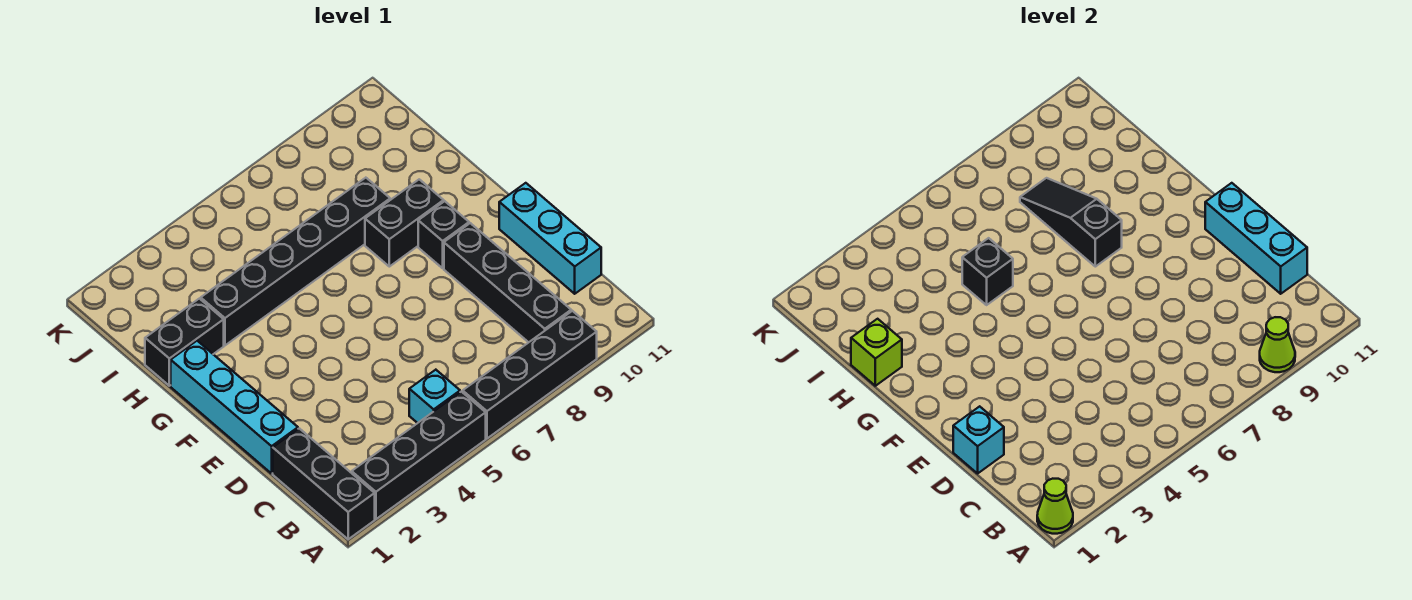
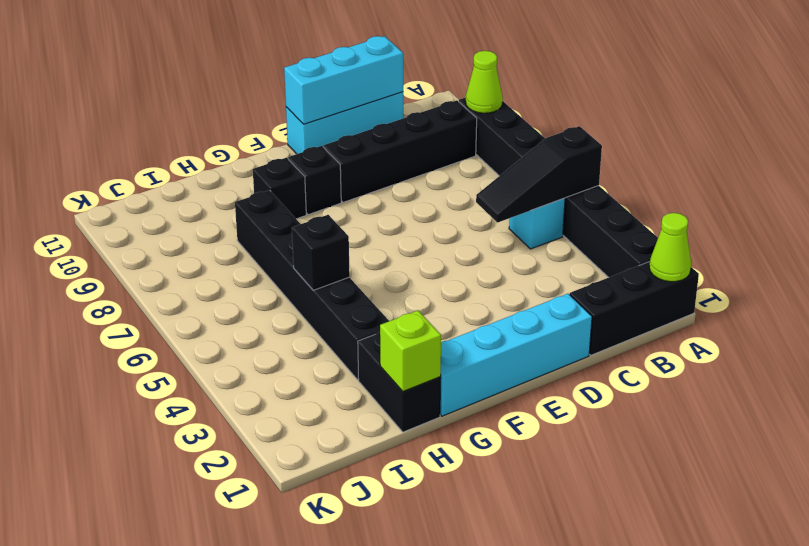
cyan brick D1 level 2 -> none
black brick G8:G9 level 1 -> black brick G9 level 1
black slope G8:I8 level 2 top G -> black slope A5:C5 level 2 top A

